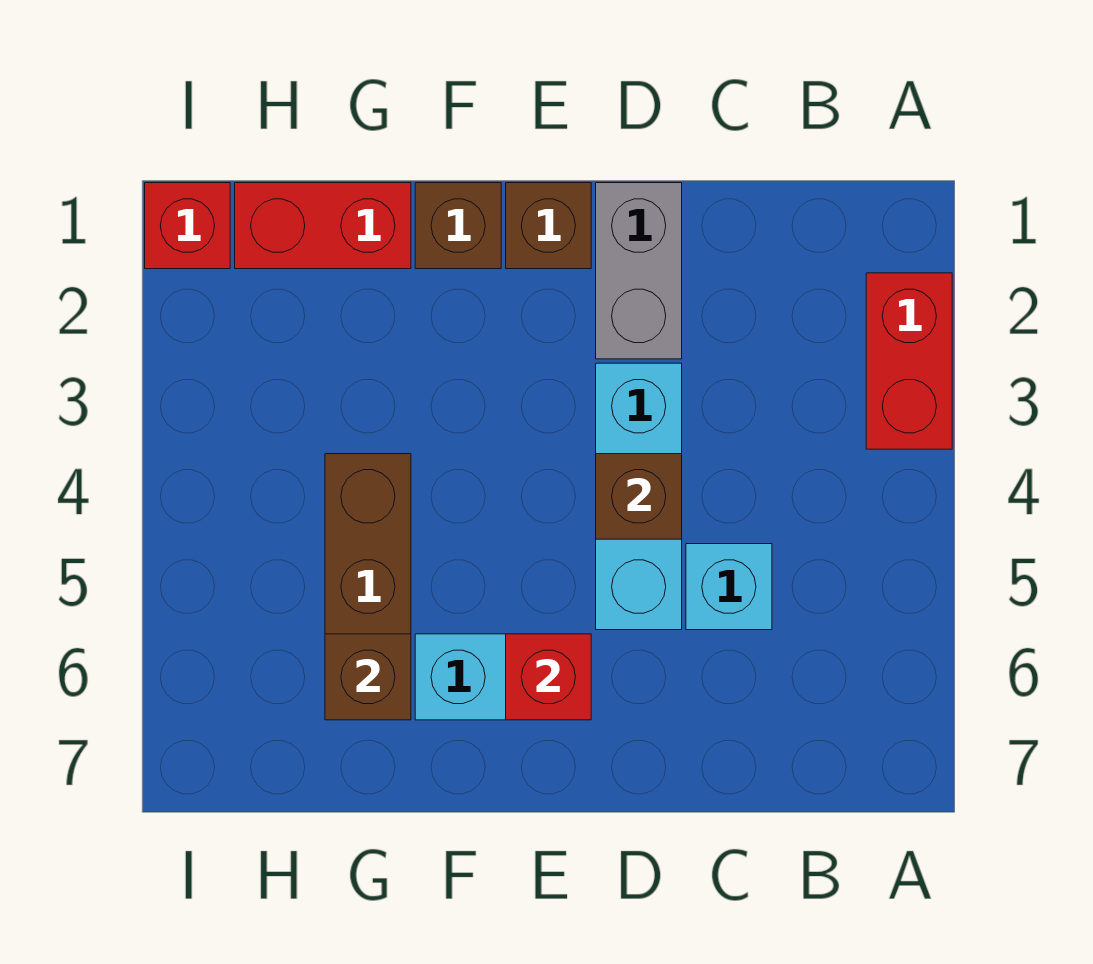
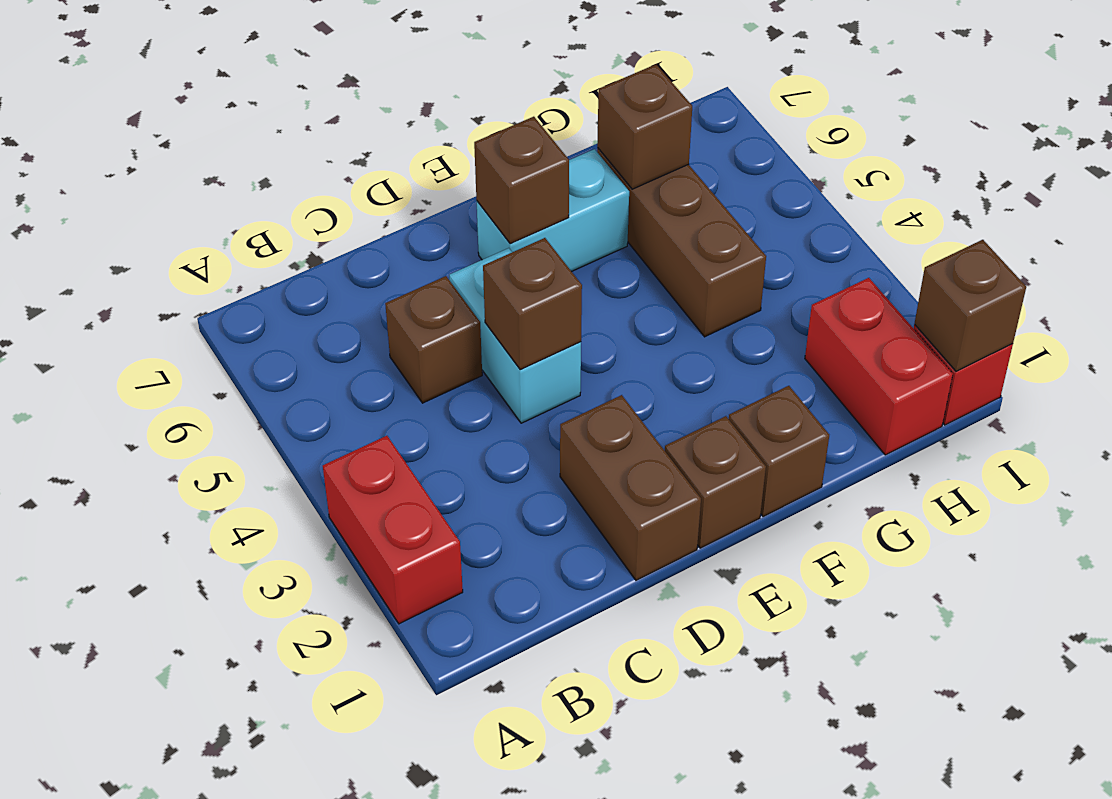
cyan brick C5 level 1 -> brown brick C5 level 1
grey brick D1:D2 level 1 -> brown brick D1:D2 level 1
cyan brick D3:D5 level 1 -> cyan brick D4:D5 level 1
red brick E6 level 2 -> brown brick E6 level 2
red brick G1:H1 level 1 -> red brick H1:H2 level 1
none -> brown brick I1 level 2

